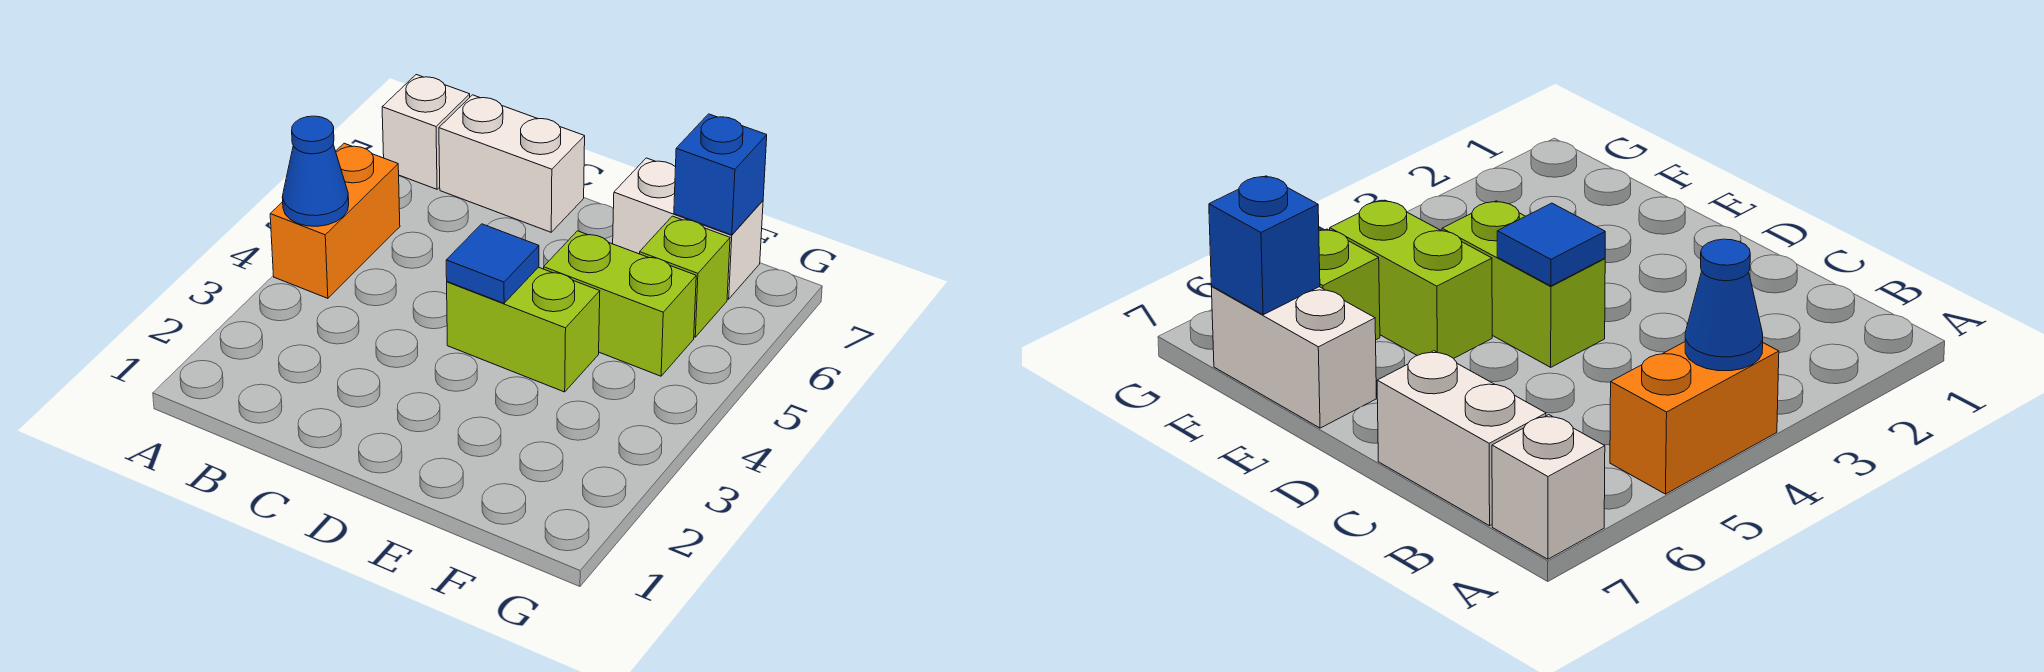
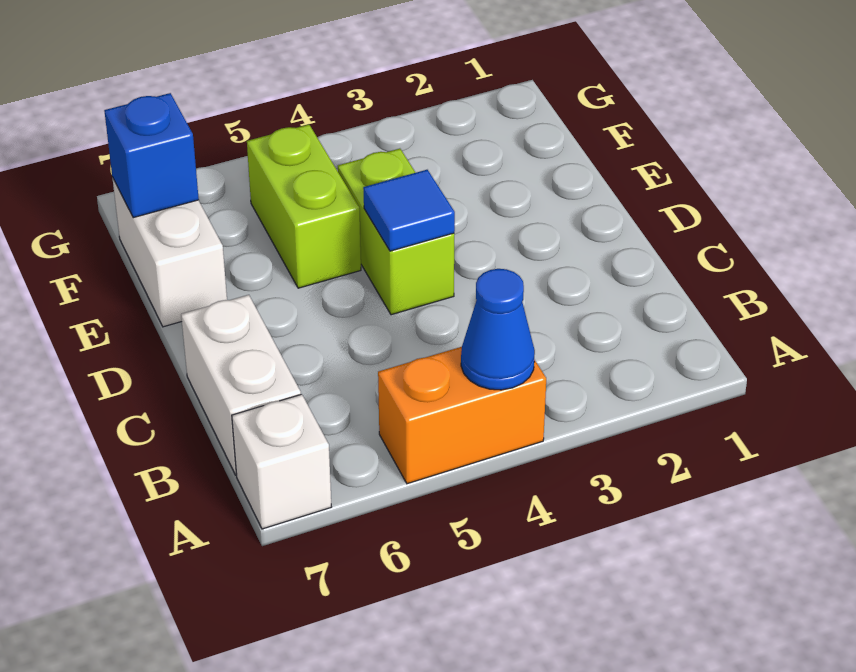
lime brick F6 level 1 -> none

